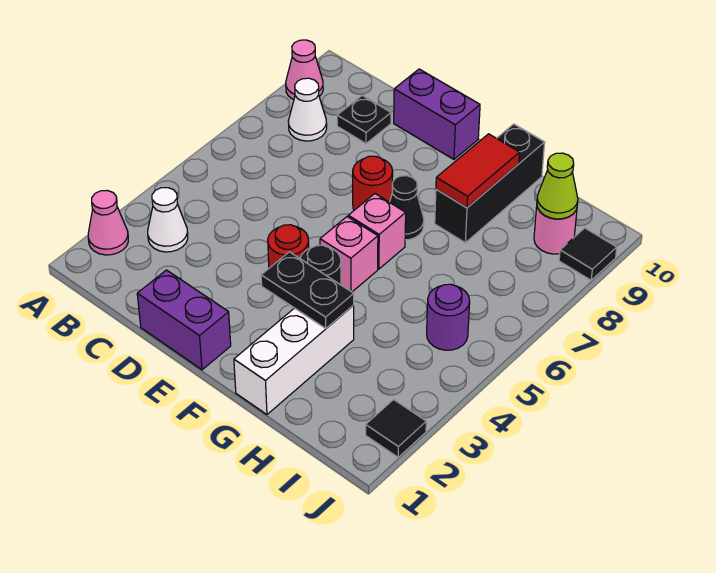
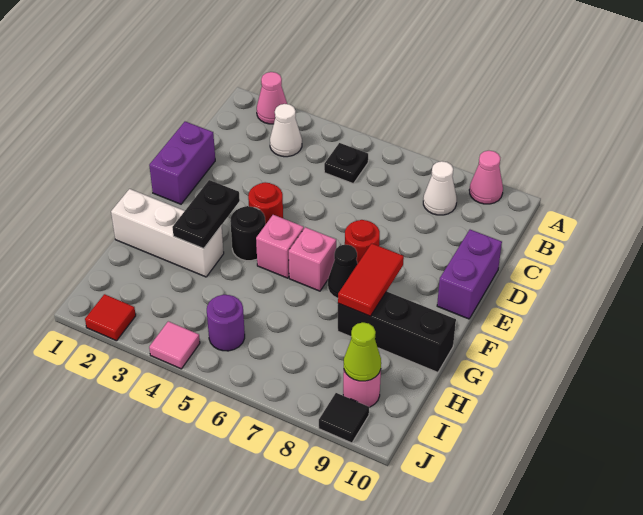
black plate C9 level 1 -> black plate B5 level 1
red tile G8:G9 level 2 -> red tile F8:G8 level 2
black tile J2 level 1 -> red tile J2 level 1
none -> pink tile J4 level 1

